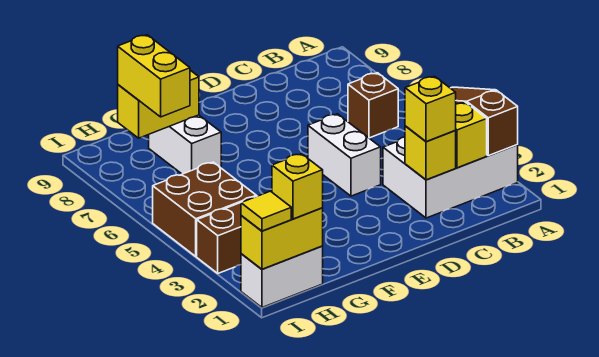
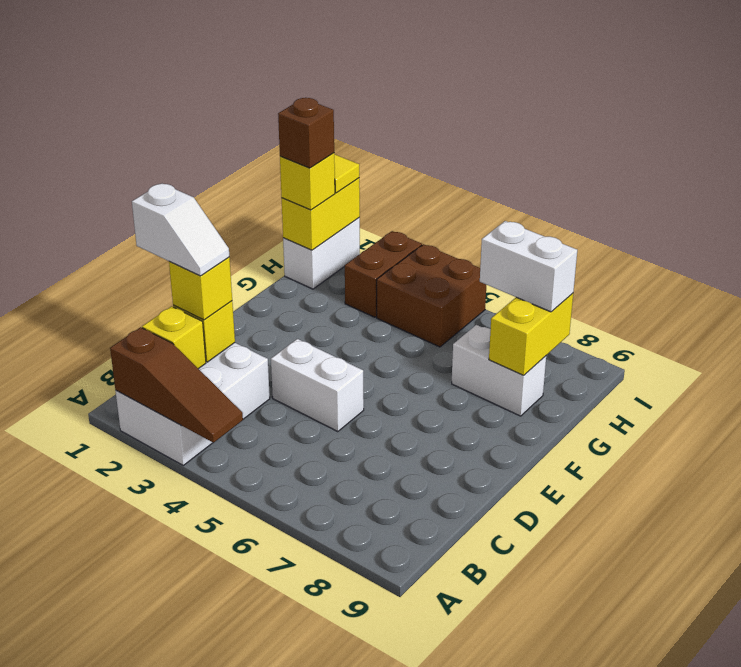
brown brick B6 level 1 -> brown brick H1 level 4
none -> white slope C1:C2 level 4 top 1
yellow brick H7:H8 level 3 -> white brick H7:H8 level 3

